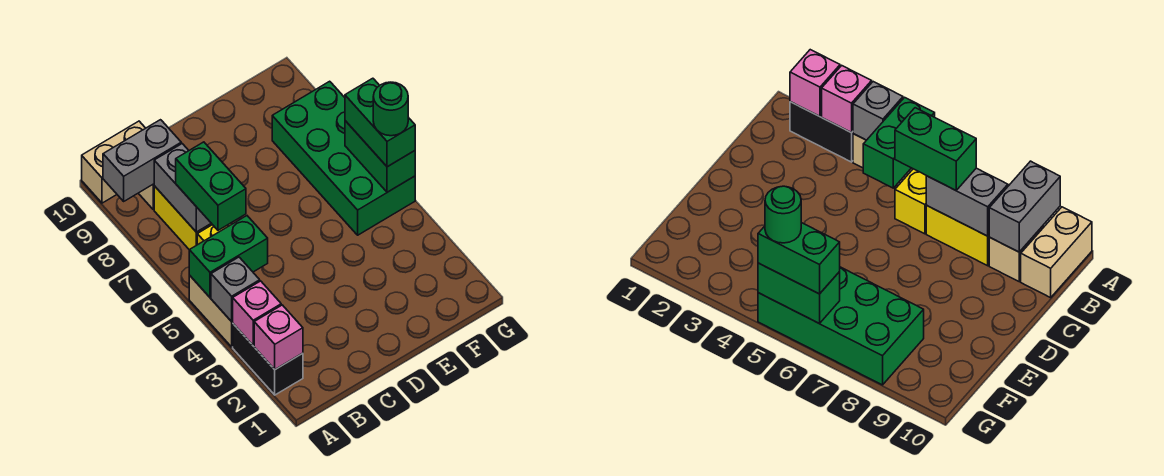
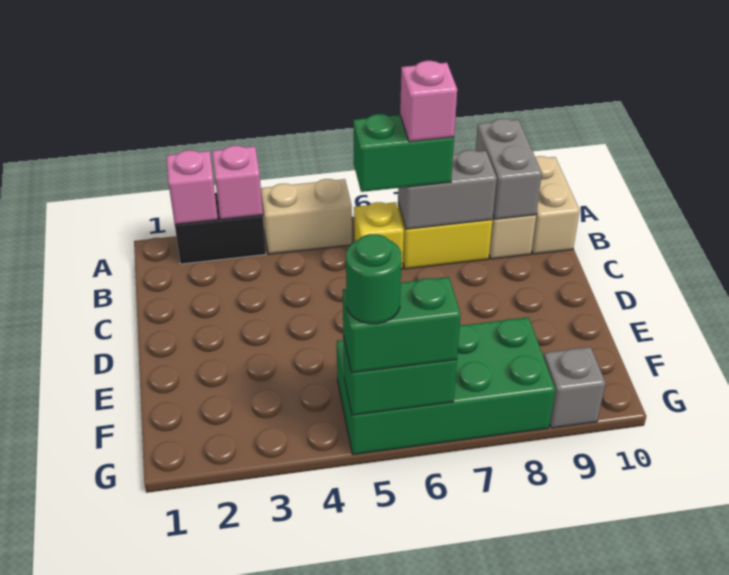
grey brick A4 level 2 -> grey brick G9 level 1
green brick A5:B5 level 2 -> none
none -> pink brick B7 level 4

